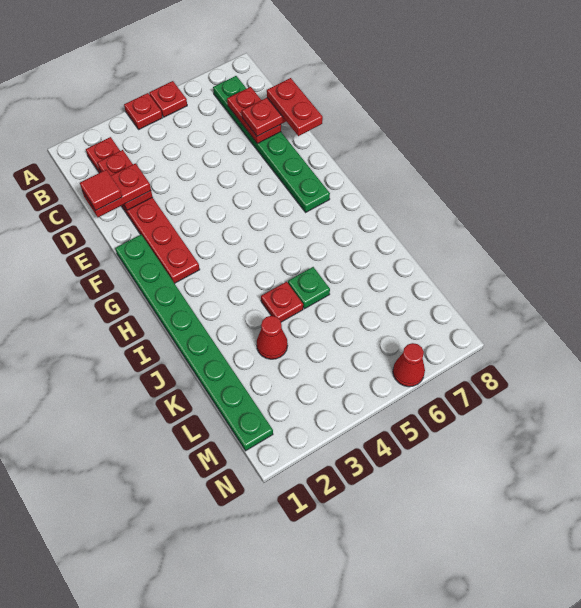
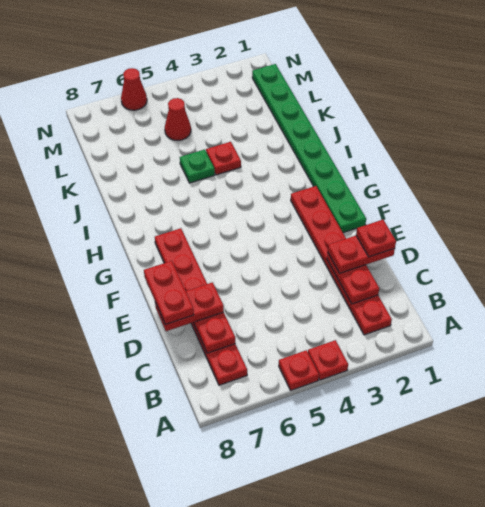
green plate B7:G7 level 1 -> red plate B7:G7 level 1
red tile D1 level 4 -> red plate D1 level 4
red cone K3 level 1 -> red cone L5 level 1

